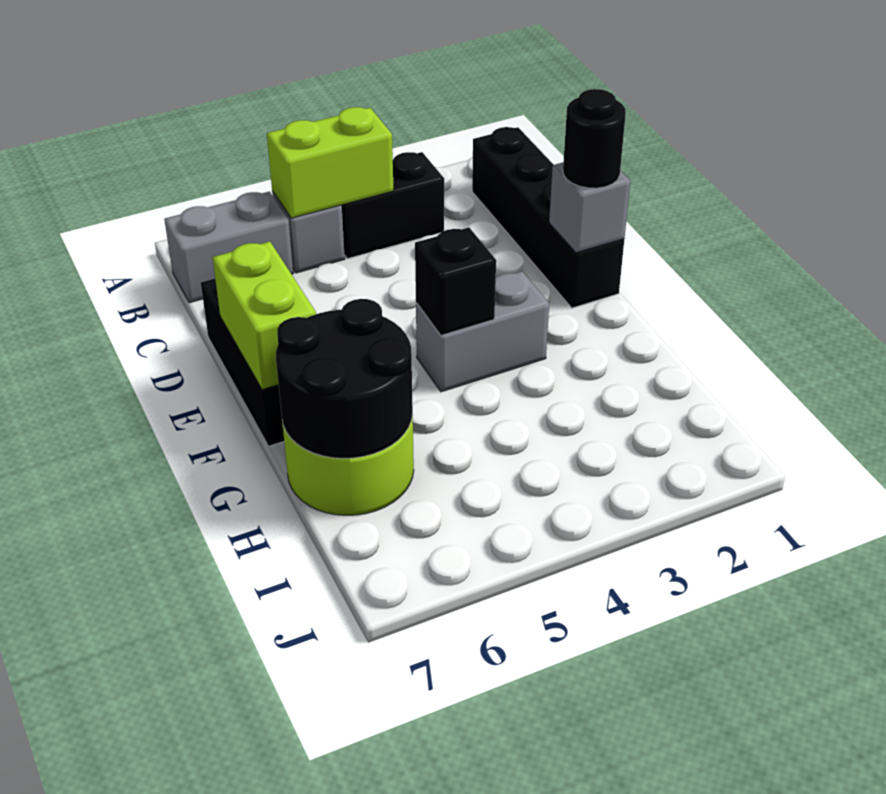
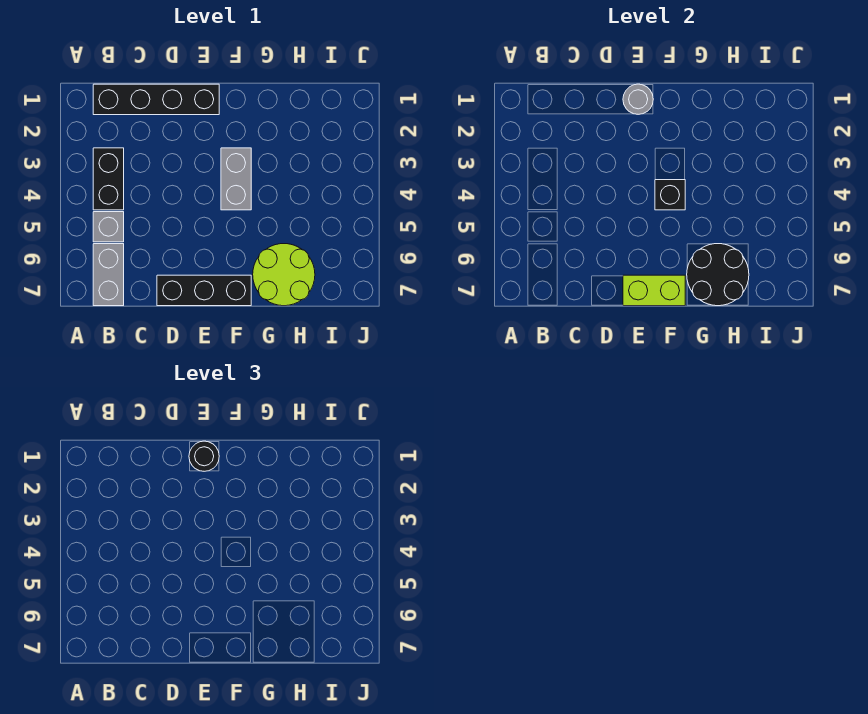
lime brick B4:B5 level 2 -> none
grey brick E1 level 2 -> grey round brick E1 level 2

